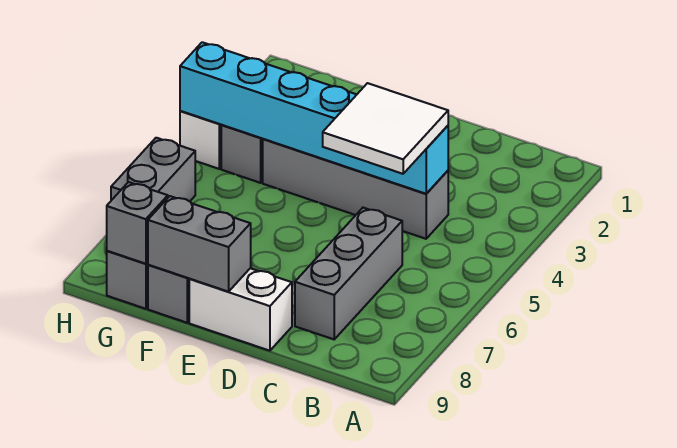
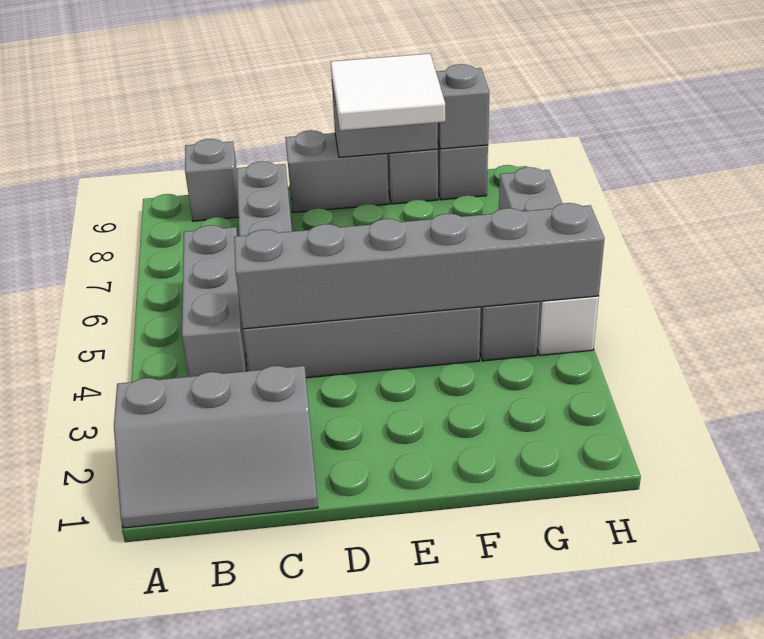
none -> grey slope A1:C2 level 1 top 2
none -> grey brick B4:B6 level 1
none -> grey brick B9 level 1
cyan brick C4:H4 level 2 -> grey brick C4:H4 level 2
white tile C4:D5 level 3 -> white tile E8:F9 level 3
white brick D9:E9 level 1 -> grey brick D9:E9 level 1

